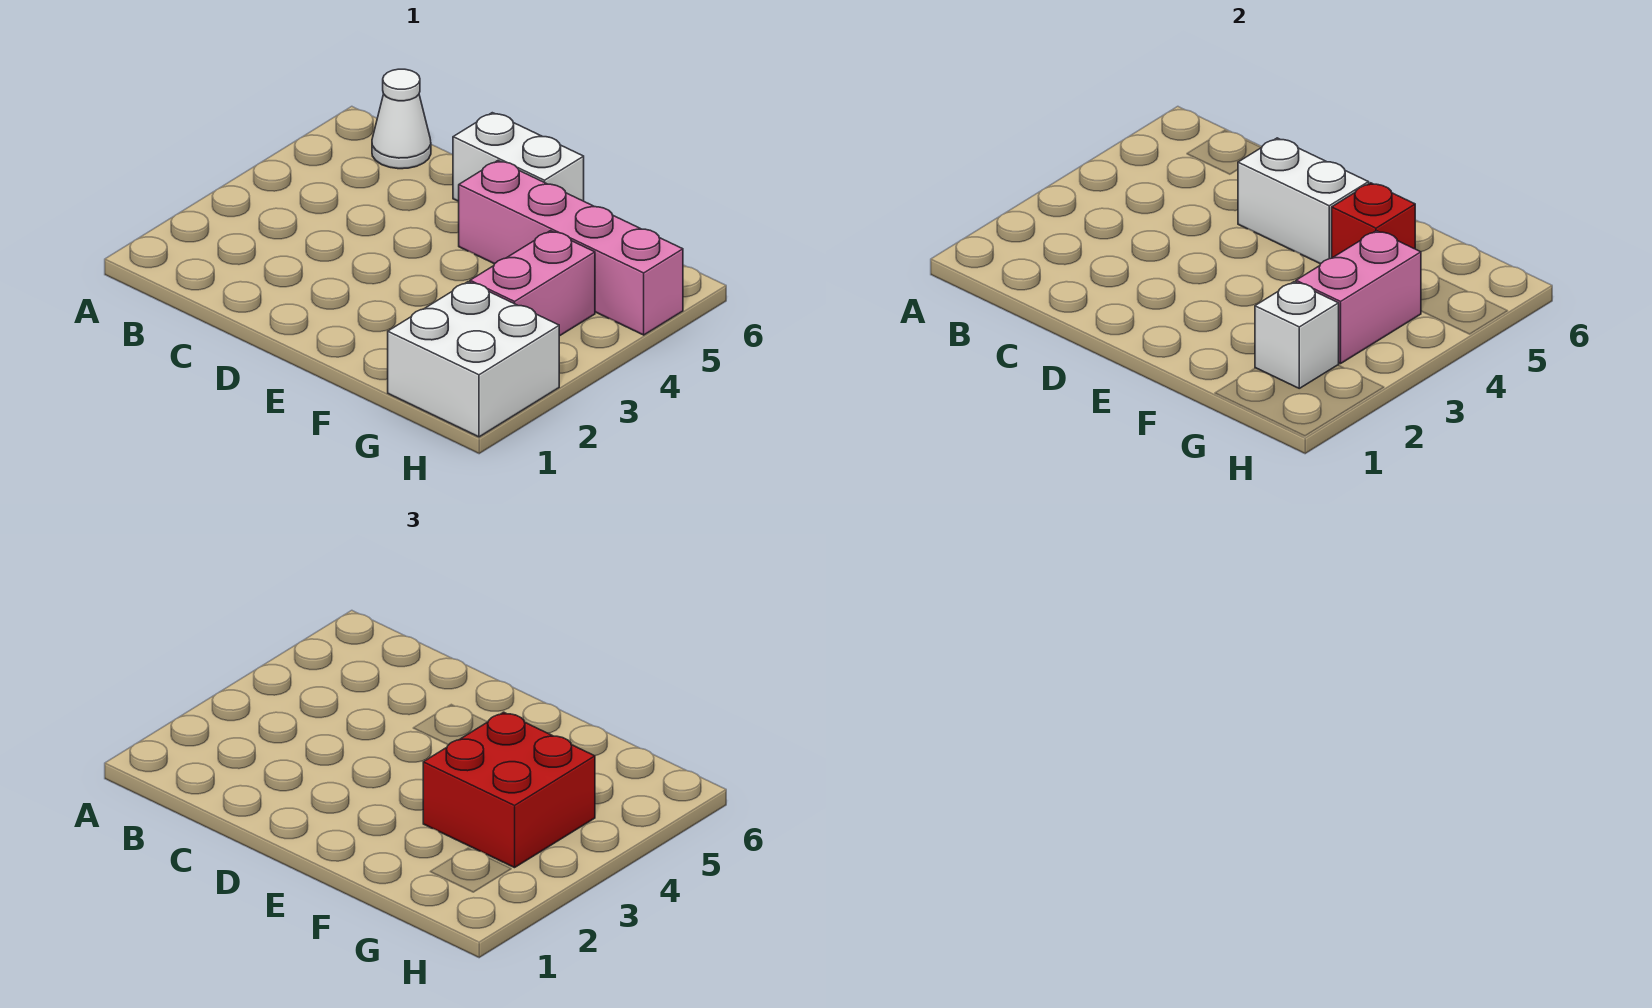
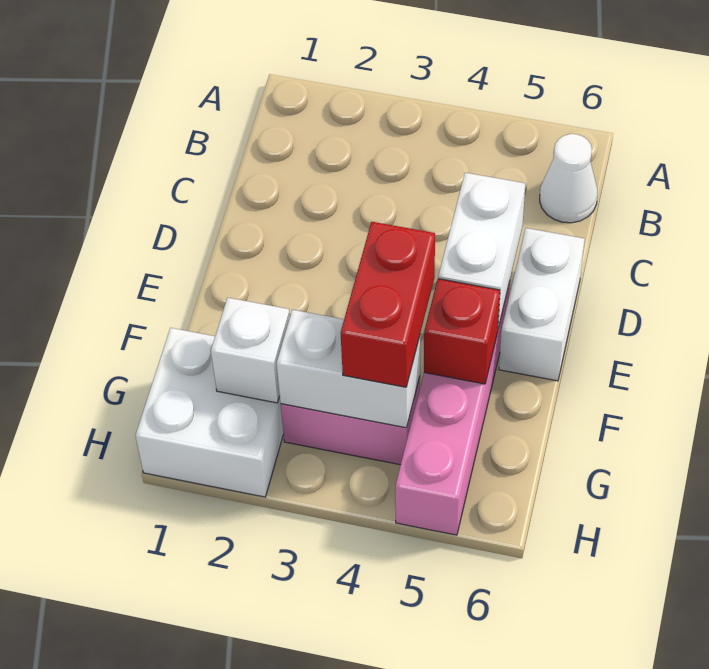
red brick F3:G4 level 3 -> red brick F4:G4 level 3
pink brick G3:G4 level 2 -> white brick G3:G4 level 2

